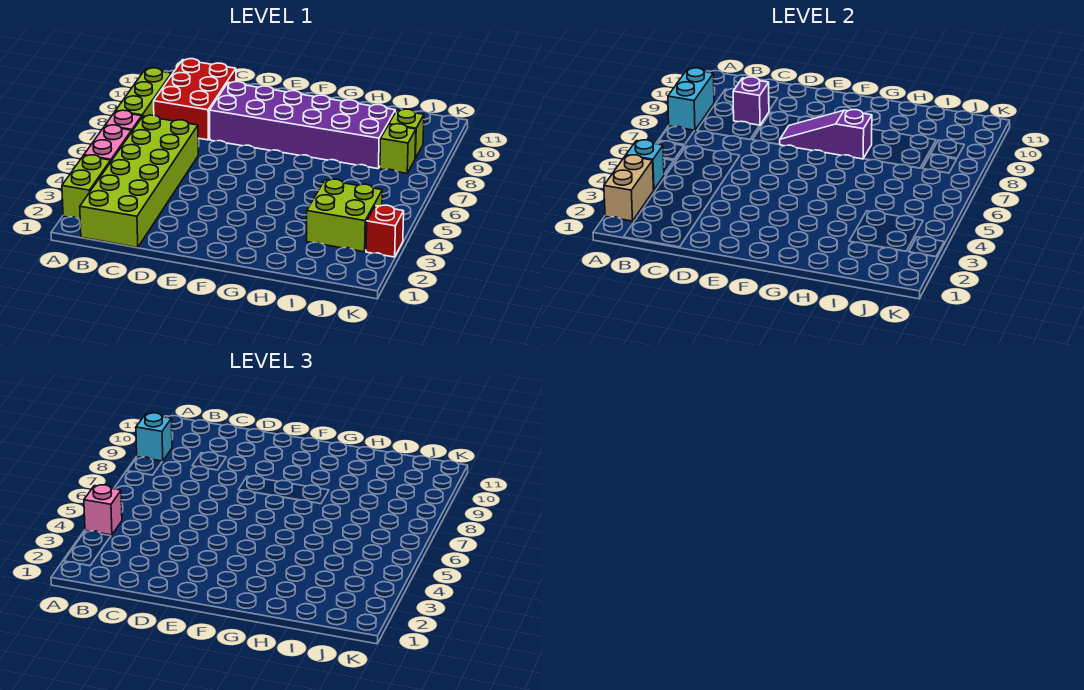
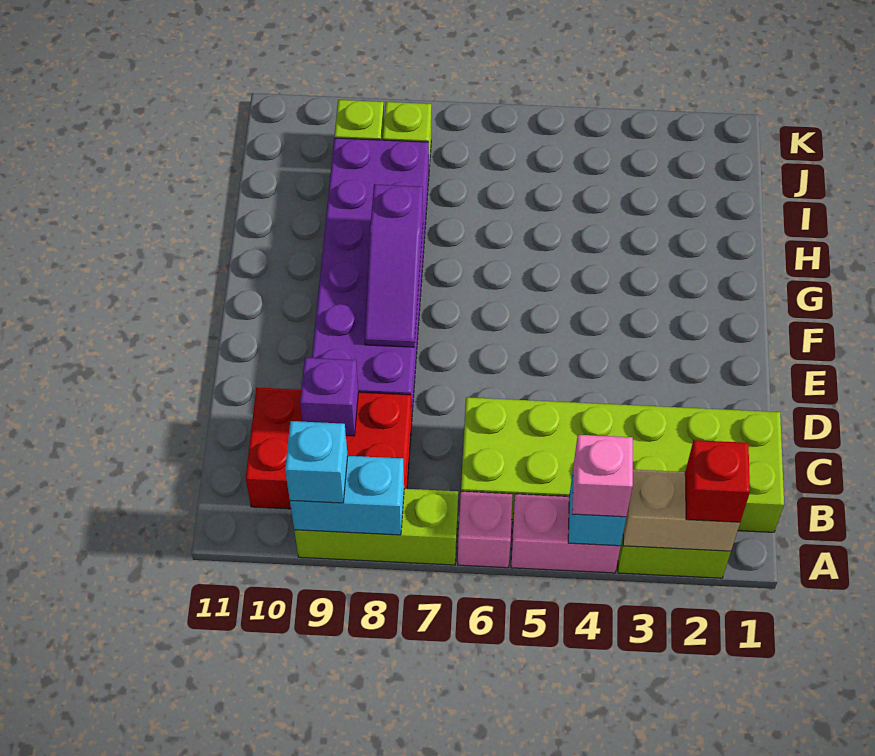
lime brick I3:J4 level 1 -> none
red brick K3 level 1 -> red brick A2 level 3

